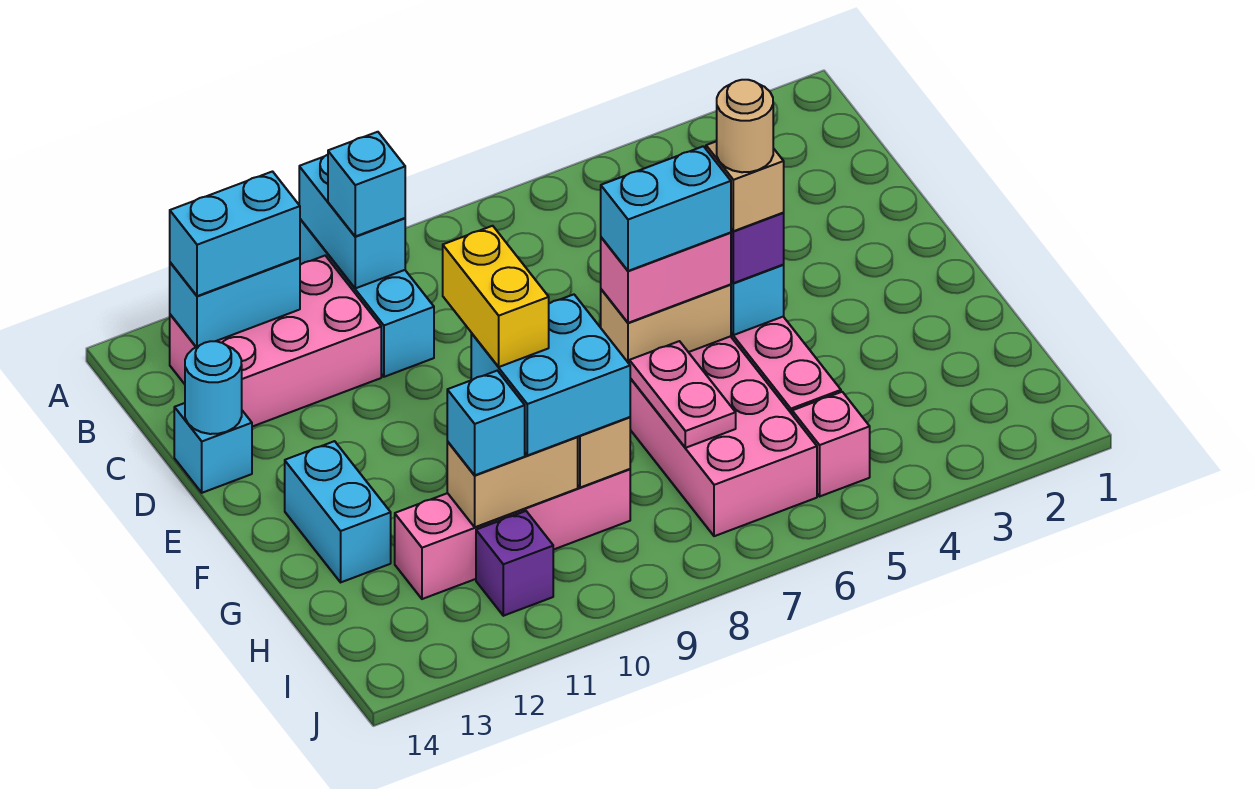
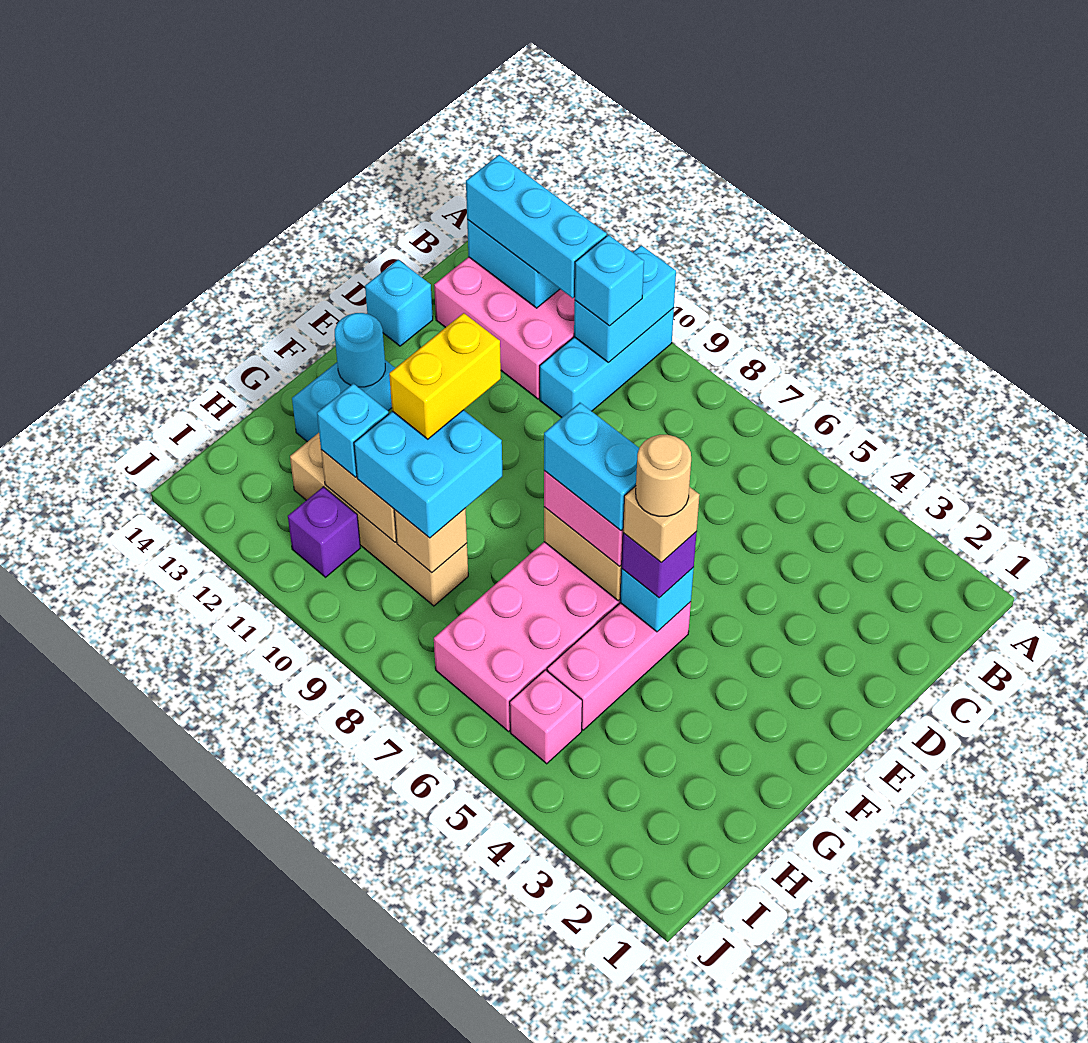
cyan brick B12:B13 level 3 -> cyan brick B11:B13 level 3
cyan round brick D14 level 2 -> cyan round brick F13 level 2
pink plate G7:H7 level 2 -> none
pink brick H9:H12 level 1 -> tan brick H9:H12 level 1

